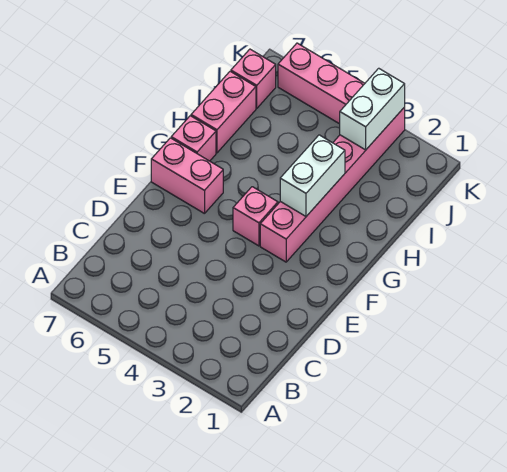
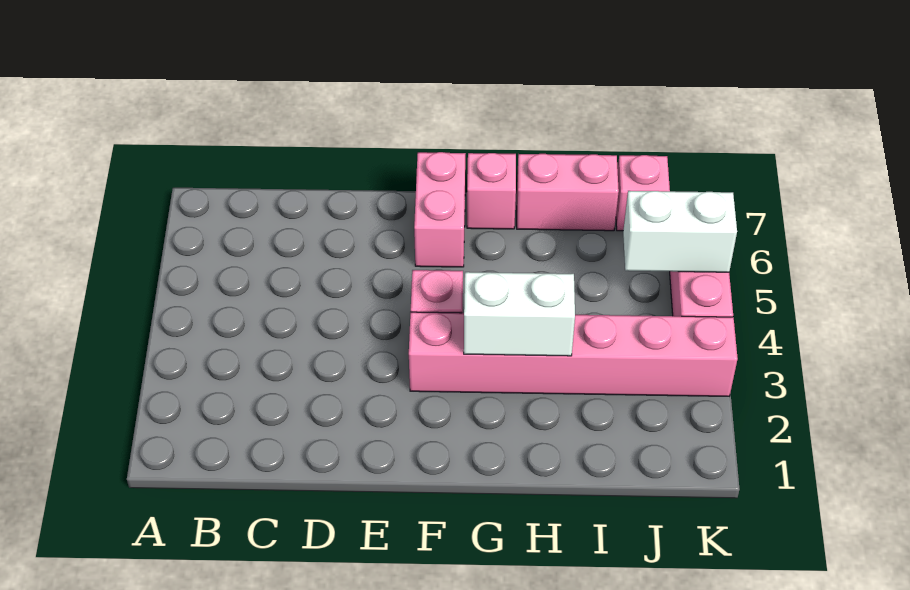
white brick J3:K3 level 2 -> white brick J5:K5 level 2

